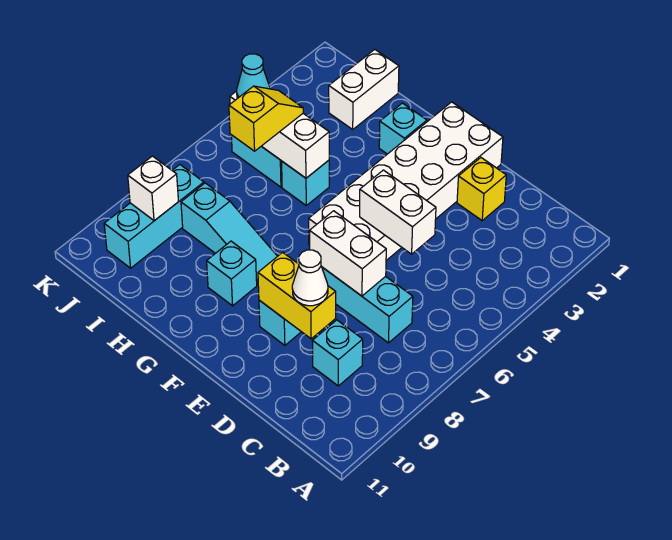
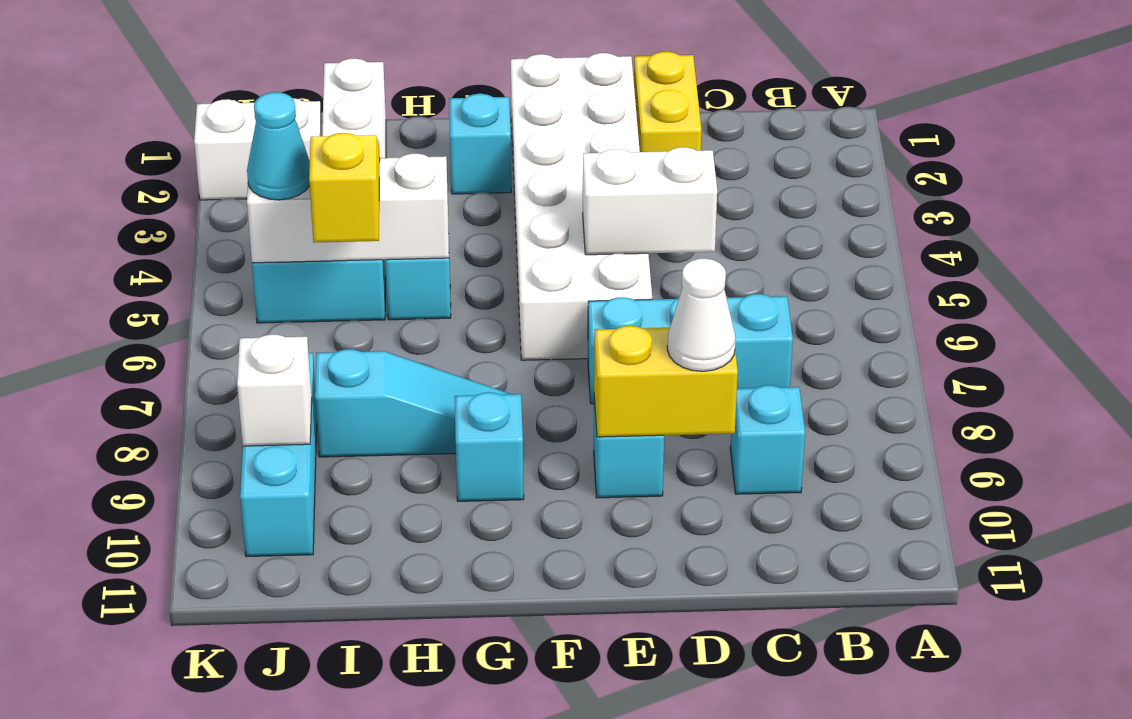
yellow brick D2 level 1 -> yellow brick D1:D2 level 1
white brick D7:E7 level 2 -> white brick J2:K2 level 1

